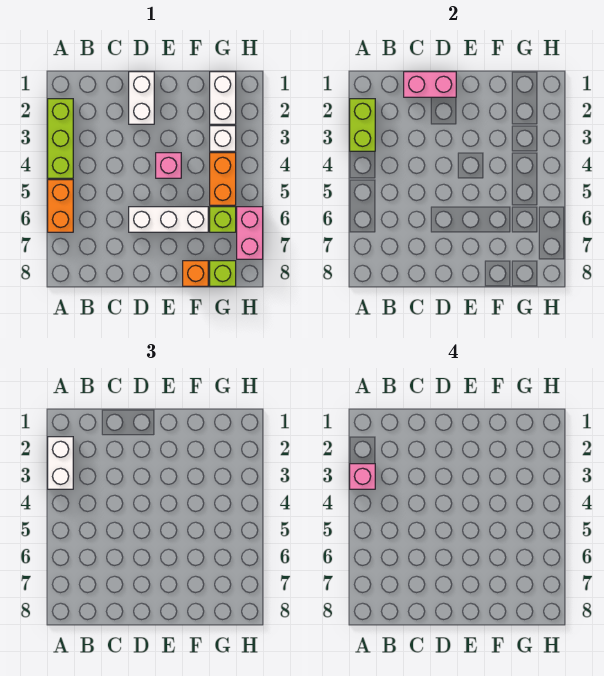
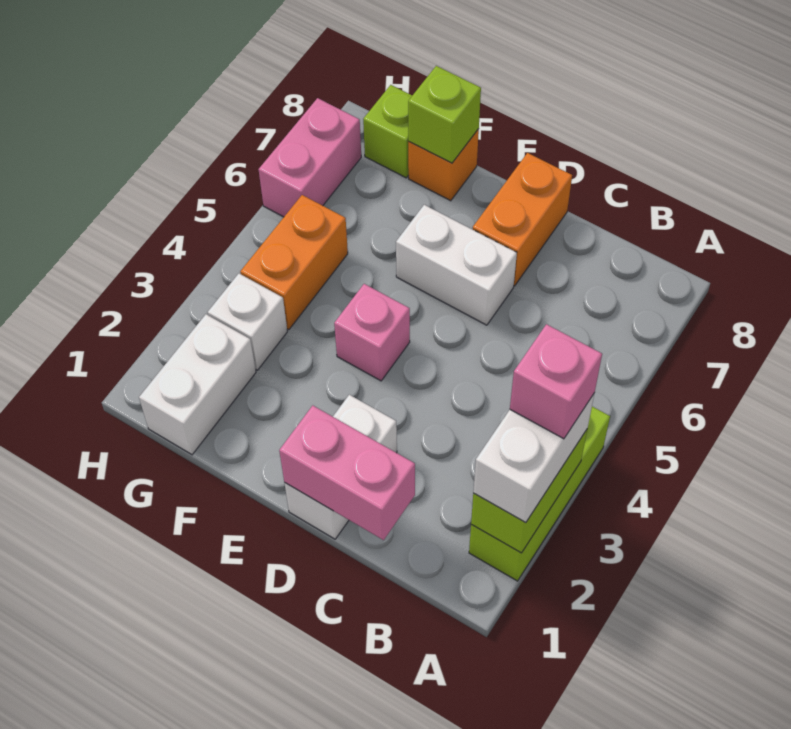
orange brick A5:A6 level 1 -> orange brick D7:D8 level 1
white brick D6:F6 level 1 -> white brick D6:E6 level 1
lime brick G6 level 1 -> lime brick F8 level 2

